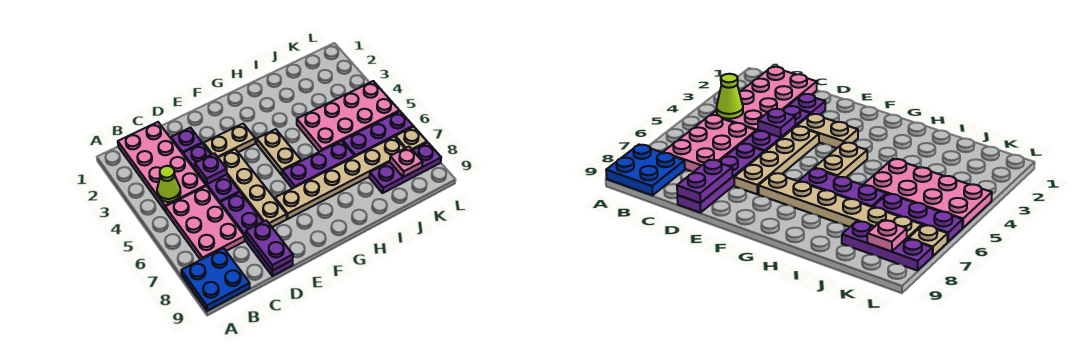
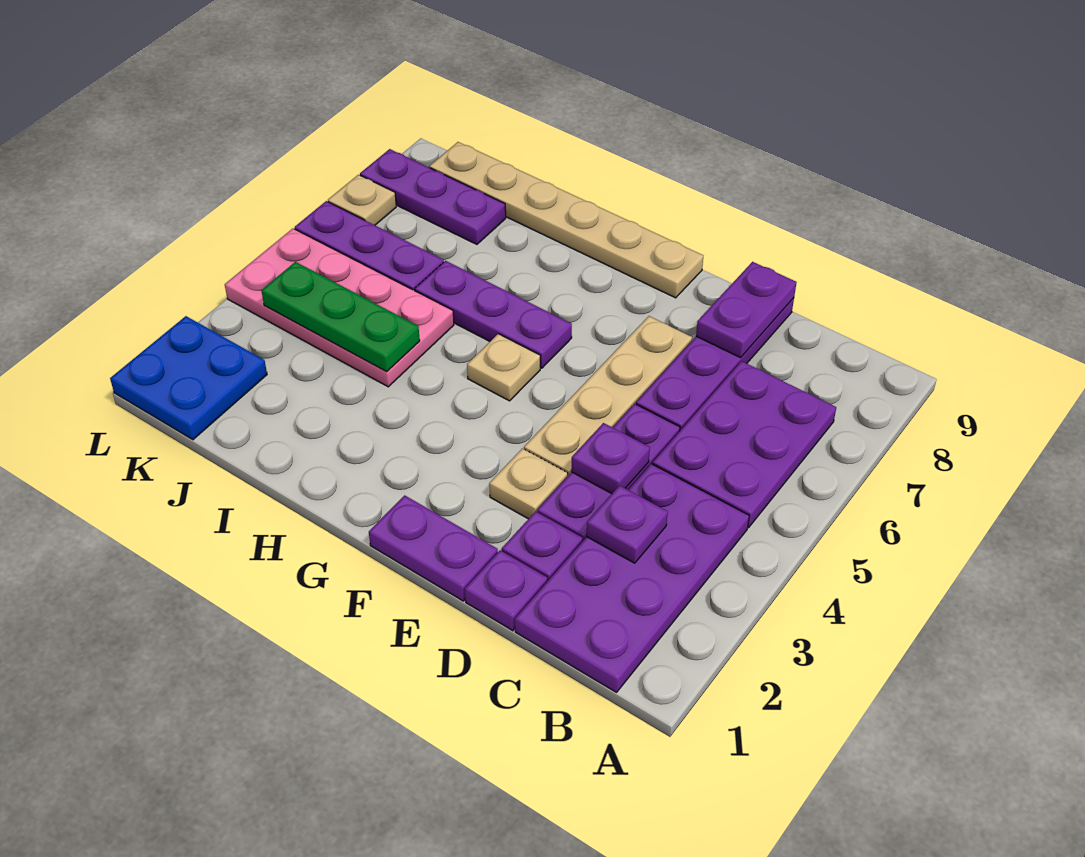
blue plate A8:B9 level 1 -> blue plate K1:L2 level 1
pink plate B1:C4 level 1 -> purple plate B1:C4 level 1
lime cone B4 level 2 -> none
pink plate B5:C7 level 1 -> purple plate B5:C7 level 1
none -> purple plate C3 level 2
none -> purple plate D1 level 1
none -> purple plate E1:F1 level 1
tan plate E3:F3 level 1 -> tan plate E3 level 1
tan plate F7:K7 level 1 -> tan plate F9:K9 level 1
tan plate G4:G5 level 1 -> tan plate G5 level 1
none -> green plate I4:K4 level 2
pink plate K8 level 2 -> none

